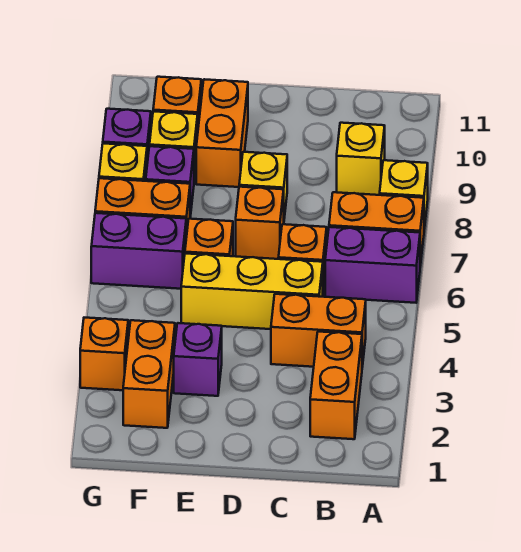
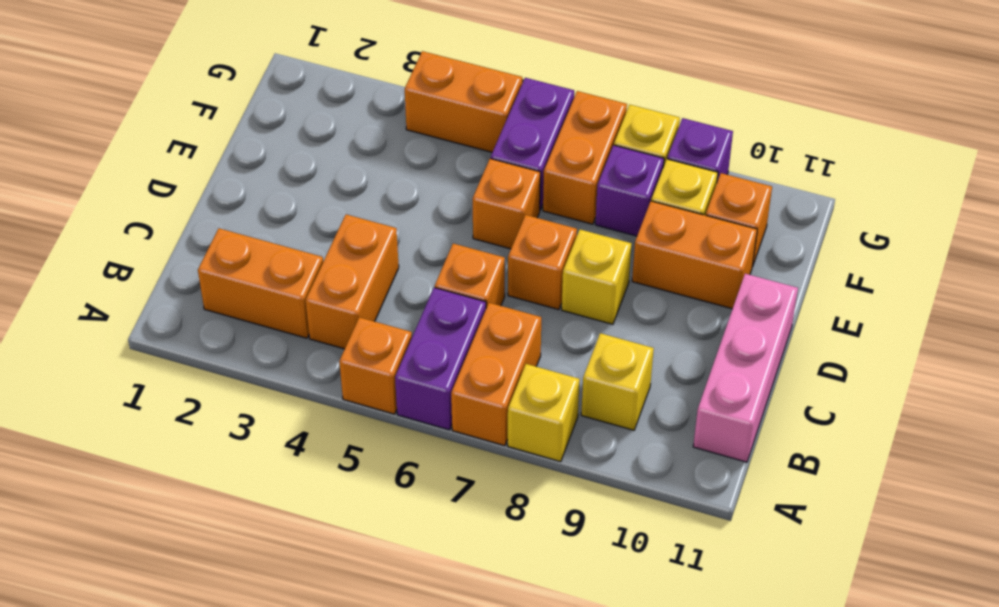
none -> pink brick B11:D11 level 1
yellow brick C5:E5 level 1 -> none
purple brick E3 level 1 -> none
orange brick F2:F3 level 1 -> orange brick G4:G5 level 1
orange brick G3 level 1 -> orange brick A5 level 1

